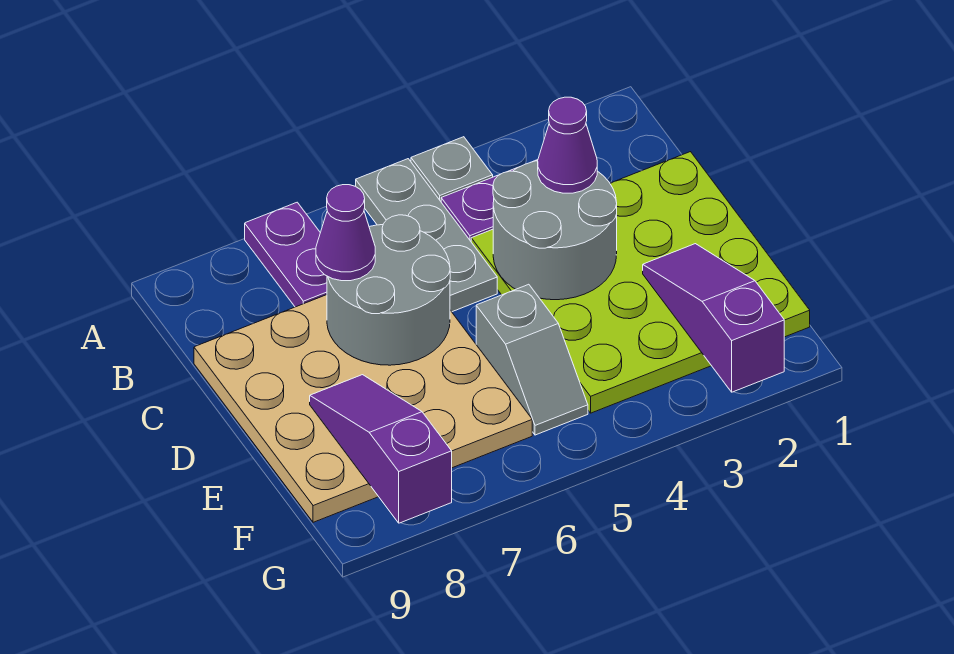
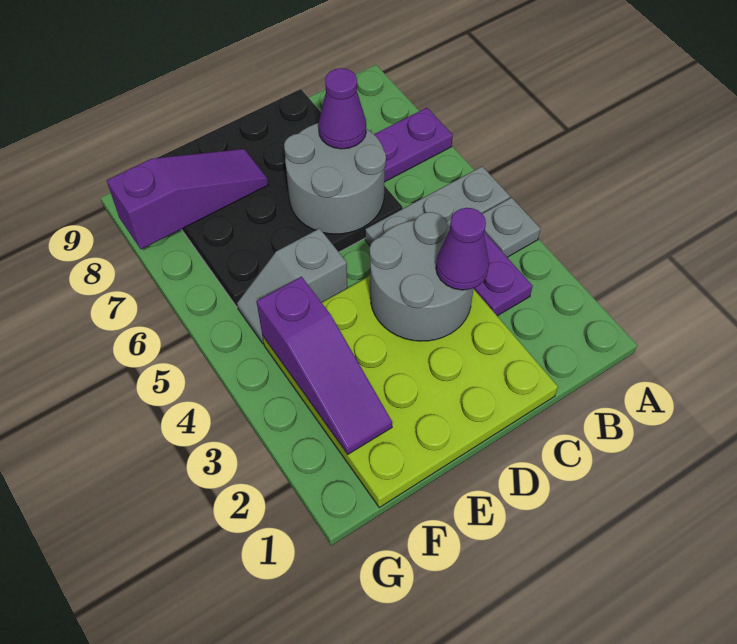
tan plate C6:F9 level 1 -> black plate C6:F9 level 1
purple slope E2:G2 level 2 top G -> purple slope F2:F4 level 2 top 4

